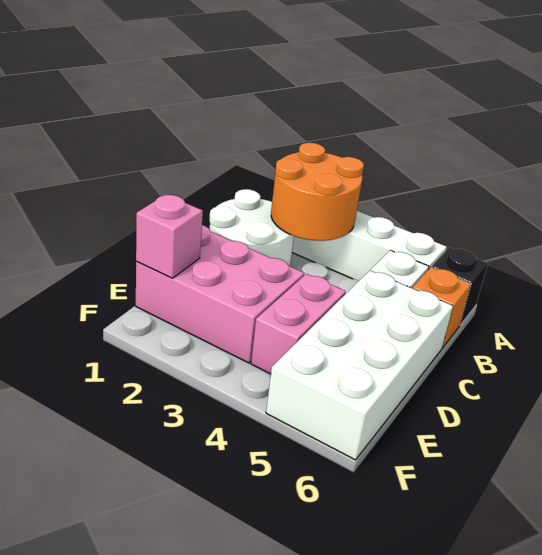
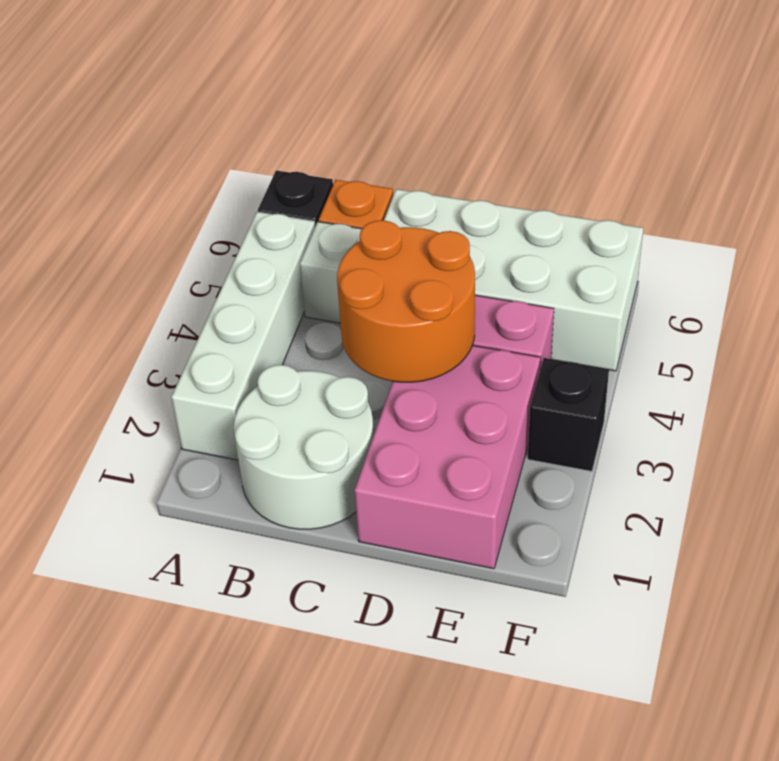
orange round brick A2:B3 level 2 -> orange round brick C3:D4 level 2
pink brick E1 level 2 -> none
none -> black brick F3 level 1

